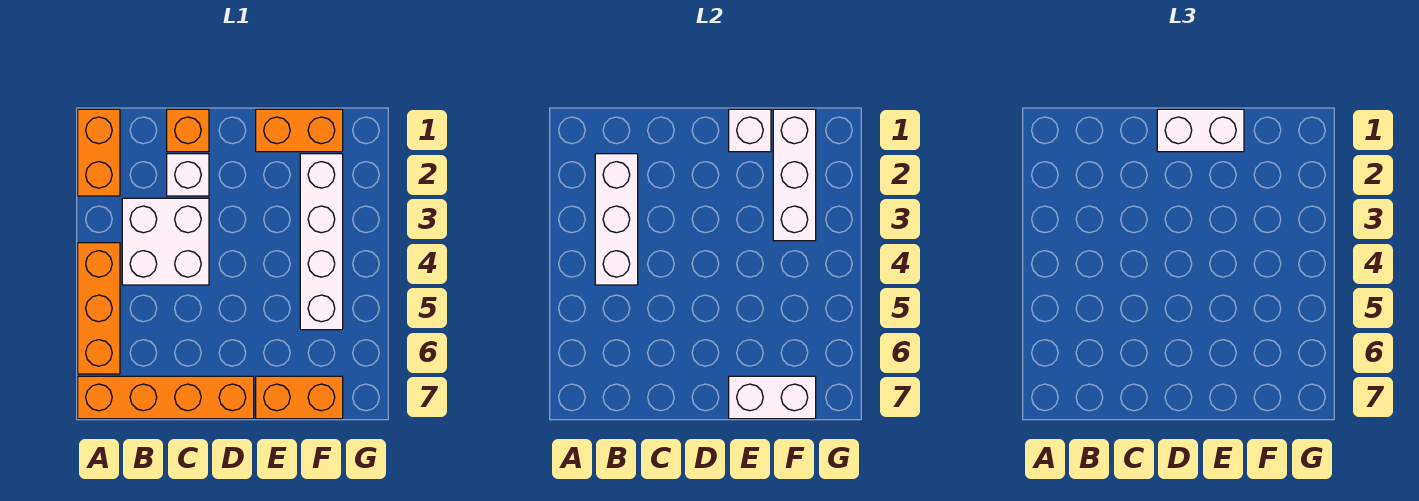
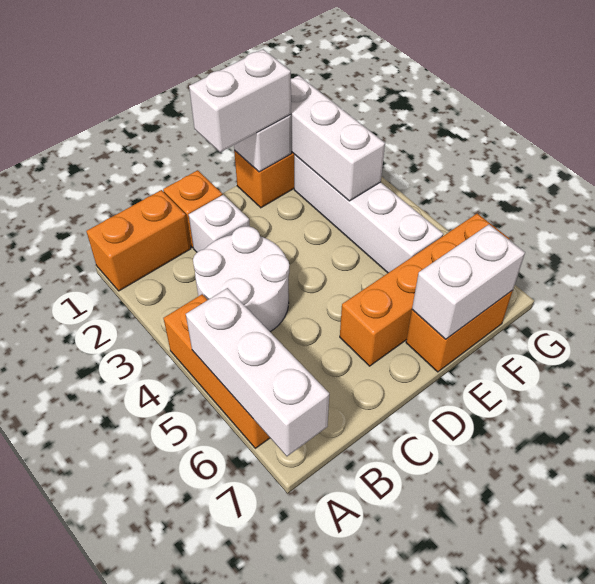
orange brick A1:A2 level 1 -> orange brick A1:B1 level 1
orange brick A7:D7 level 1 -> orange brick D6:G6 level 1
white brick B2:B4 level 2 -> white brick A5:A7 level 2
white brick B3:C4 level 1 -> white round brick B3:C4 level 1

